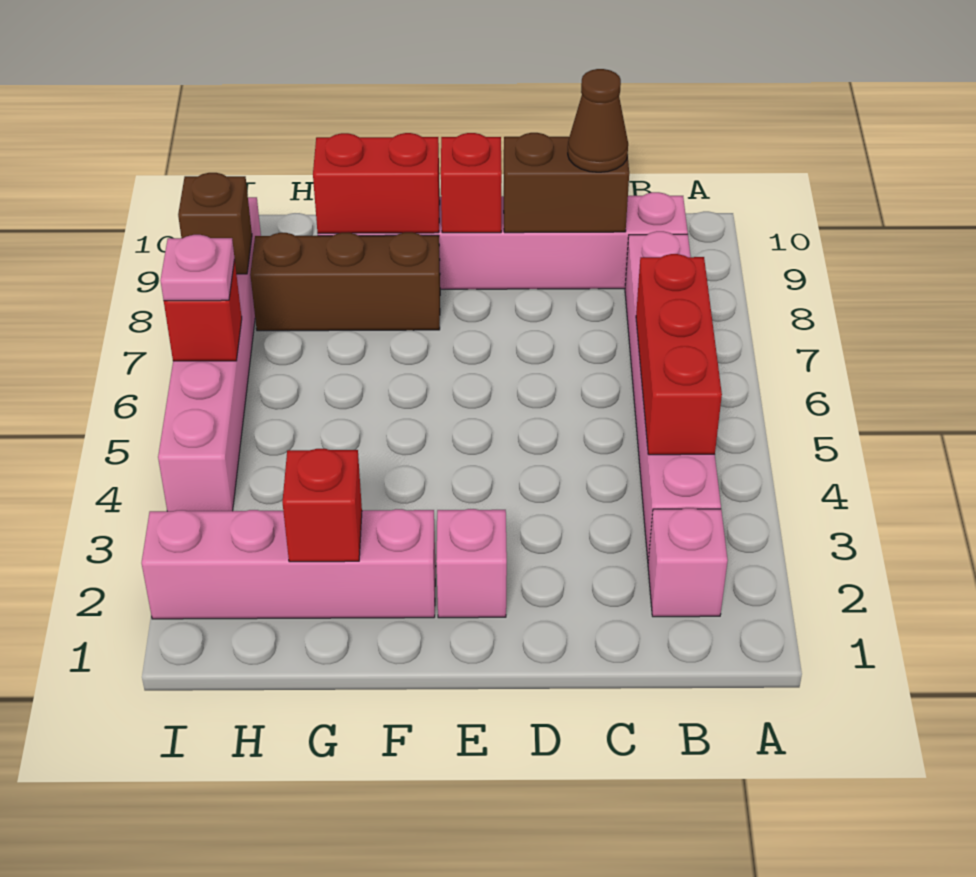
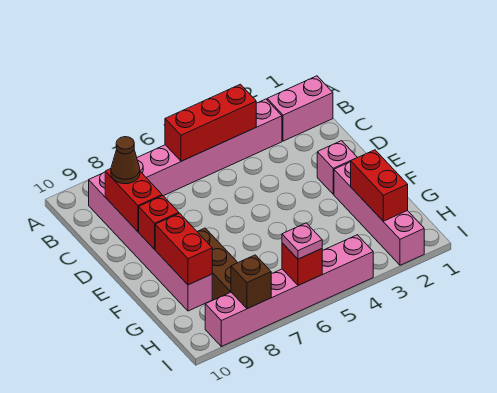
pink brick B2 level 1 -> pink brick B1:B2 level 1
brown brick C9:D9 level 2 -> red brick C9:D9 level 2
red brick G2 level 2 -> red brick G2:H2 level 2

